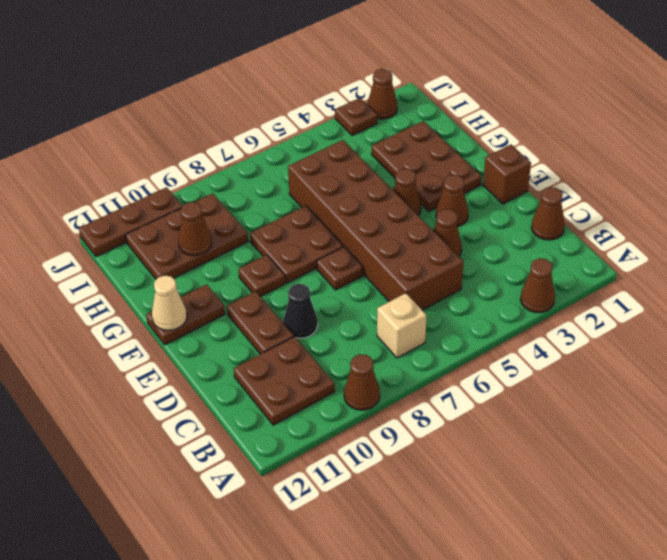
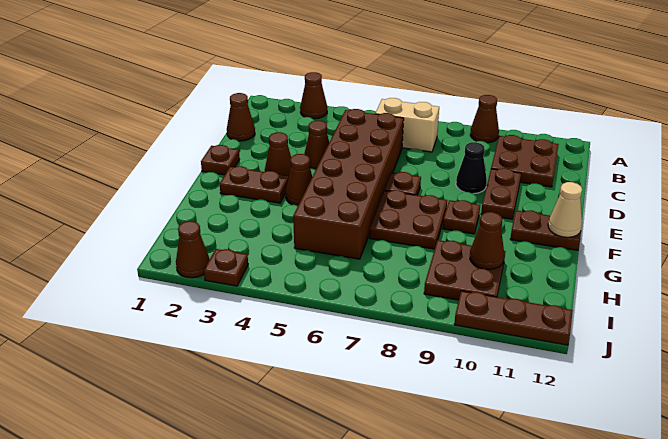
tan brick B7 level 1 -> tan brick B6:B7 level 1
brown brick E1 level 1 -> brown plate E1 level 1
brown plate F2:H3 level 1 -> brown plate F2:F3 level 1
brown plate H9:I11 level 1 -> brown plate H9:I10 level 1

